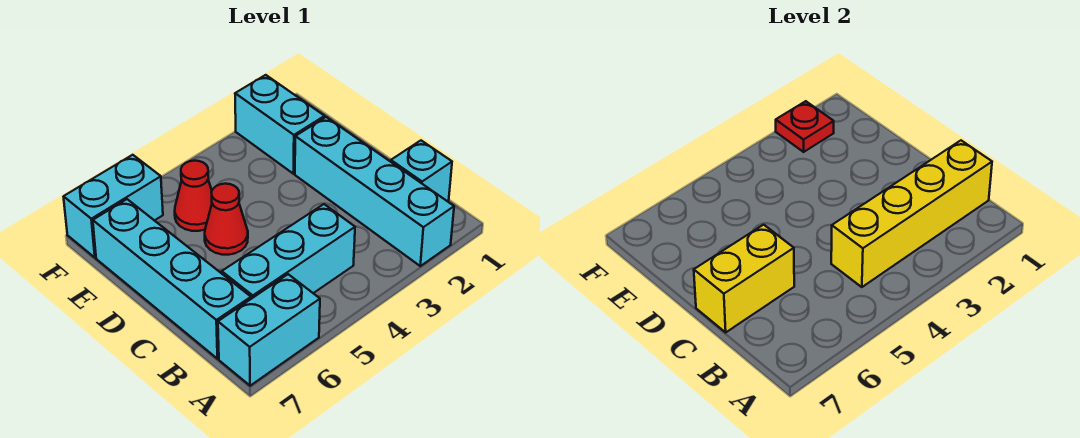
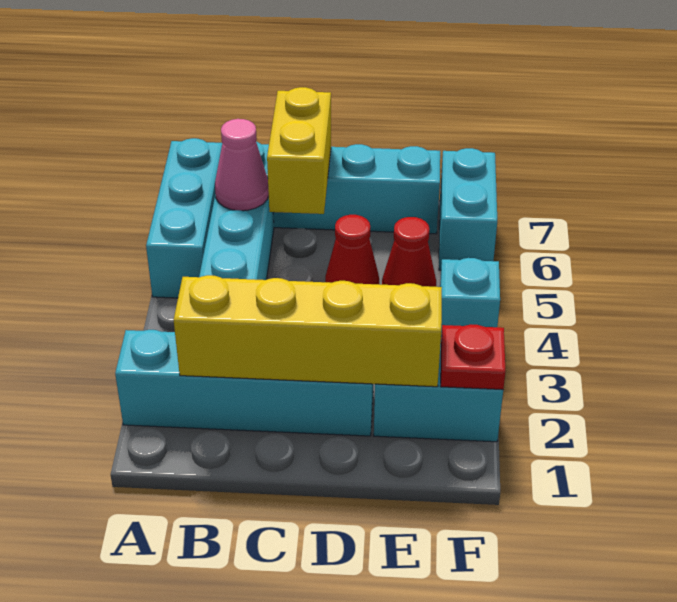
cyan brick A6:A7 level 1 -> cyan brick A5:A7 level 1
cyan brick B1 level 1 -> cyan brick F4 level 1
yellow brick B1:B4 level 2 -> yellow brick B2:E2 level 2
none -> pink cone B6 level 2

